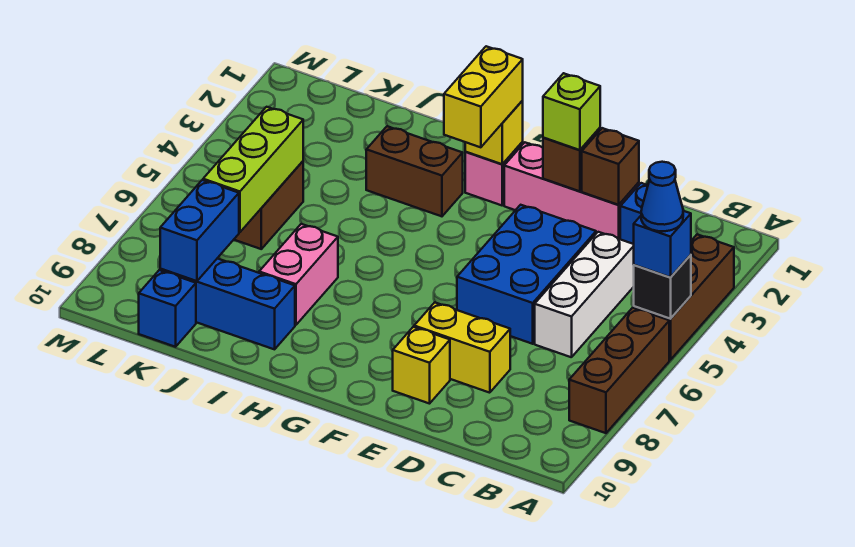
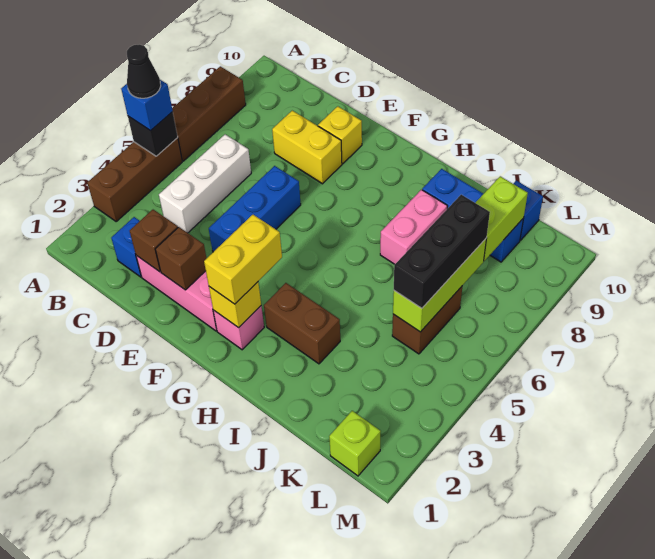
blue cone A5 level 4 -> black cone A5 level 4
blue brick D4:E6 level 1 -> blue brick E4:E6 level 1
lime brick E2 level 3 -> lime brick L1 level 1
none -> black brick K5:K7 level 3
blue brick K8:K9 level 2 -> lime brick K8:K9 level 2

